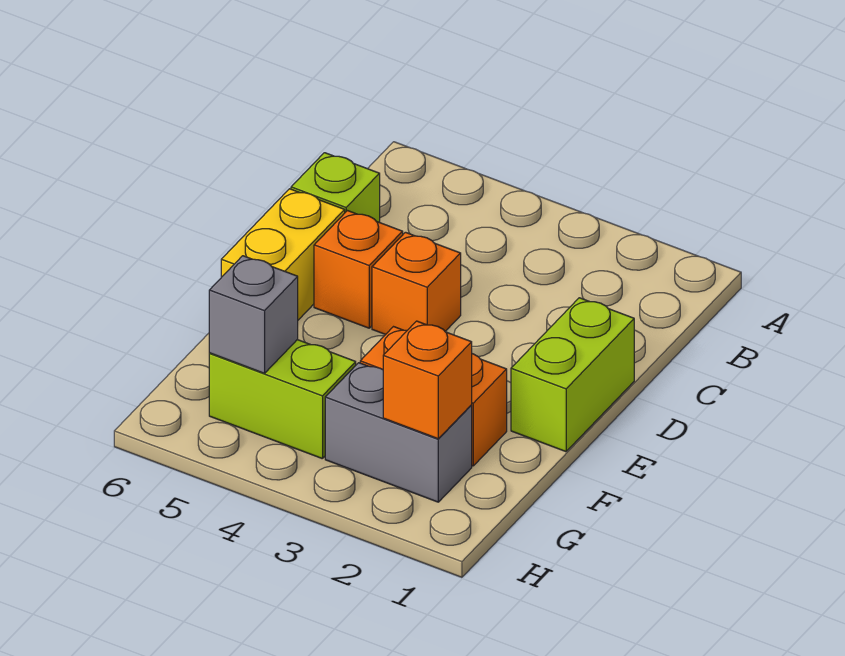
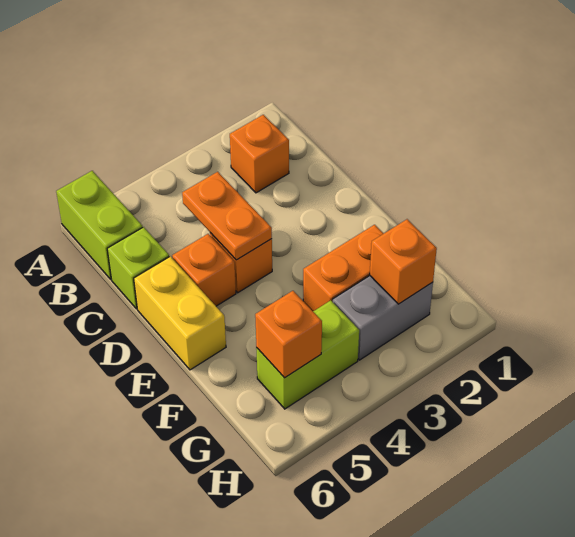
none -> orange brick B2 level 1
none -> orange plate C4:D4 level 2
lime brick D1:E1 level 1 -> lime brick A6:B6 level 1
grey brick G5 level 2 -> orange brick G5 level 2

